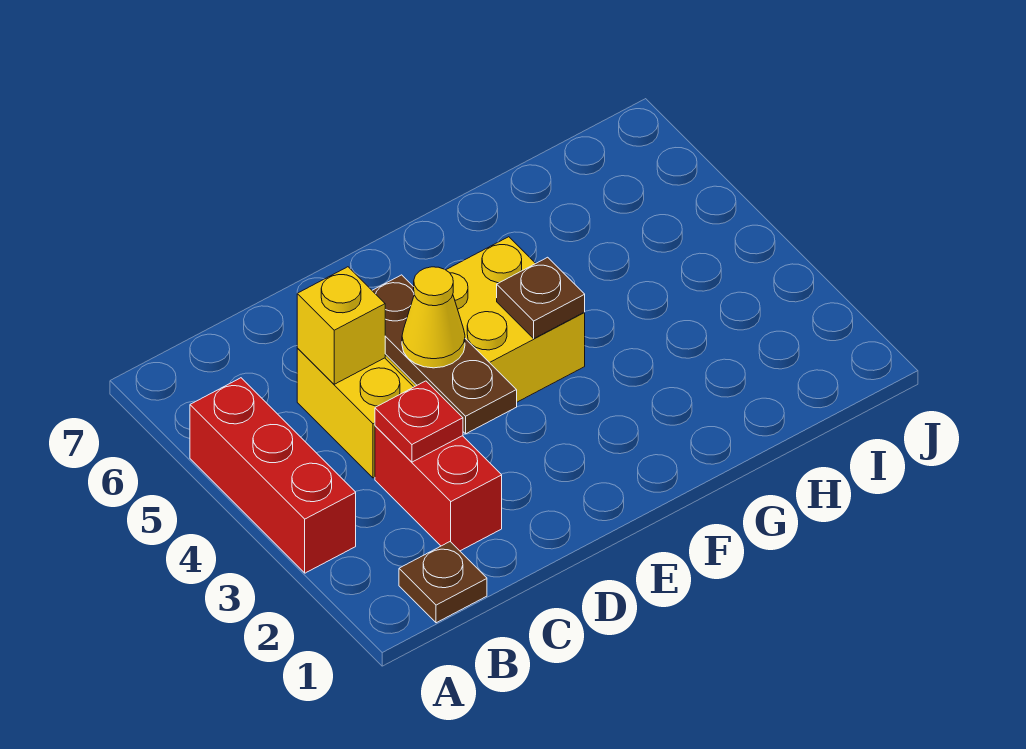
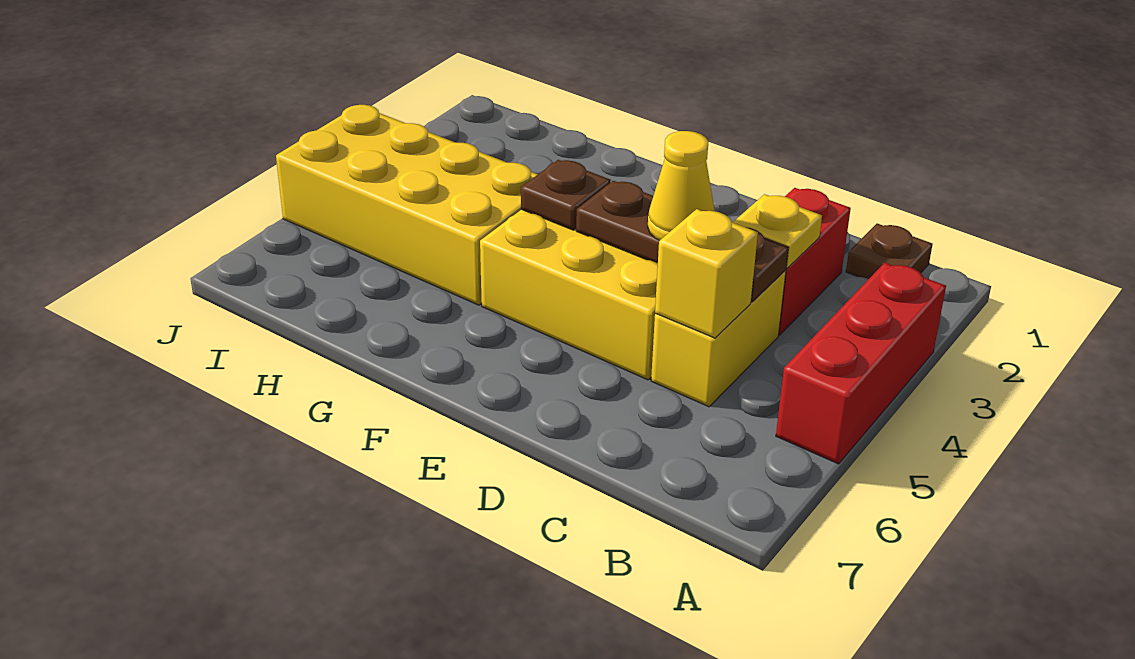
red plate C3 level 2 -> yellow plate C3 level 2
brown plate D3:D5 level 2 -> brown plate C4:E4 level 2
none -> yellow brick G4:J5 level 1

